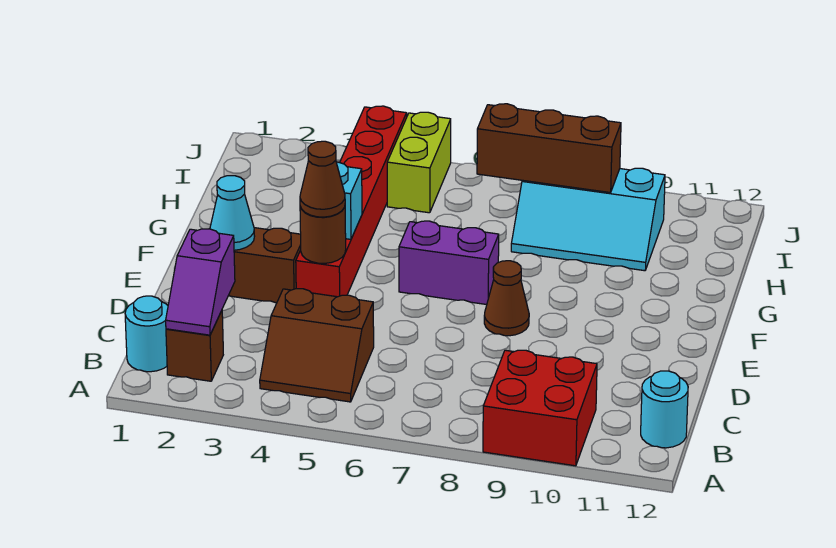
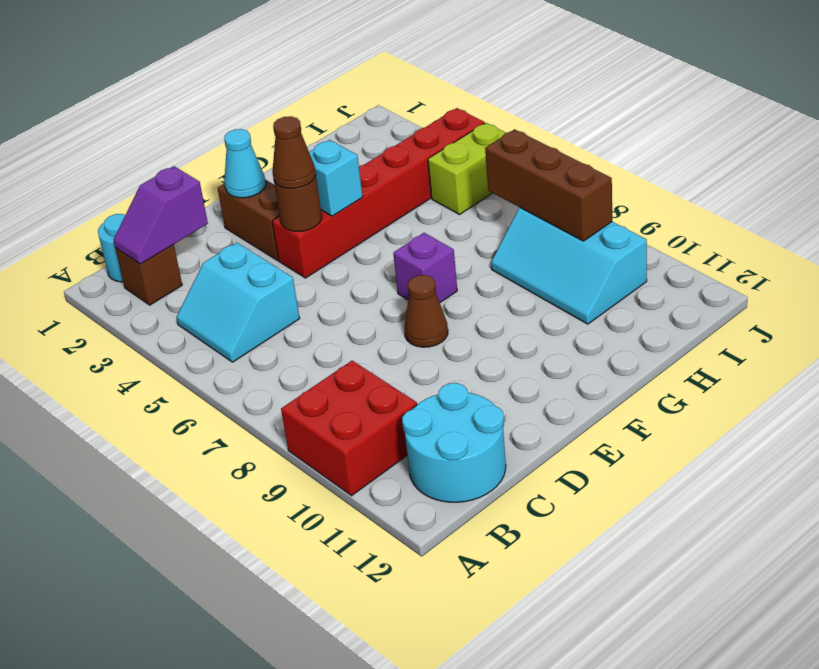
brown slope B4:C5 level 1 top C -> cyan slope B4:C5 level 1 top C
cyan round brick B12 level 1 -> cyan round brick B11:C12 level 1
purple brick F6:F7 level 1 -> purple brick F7 level 1

